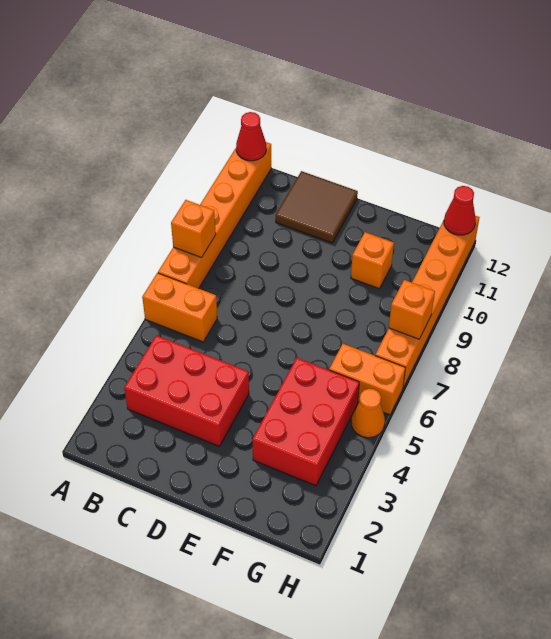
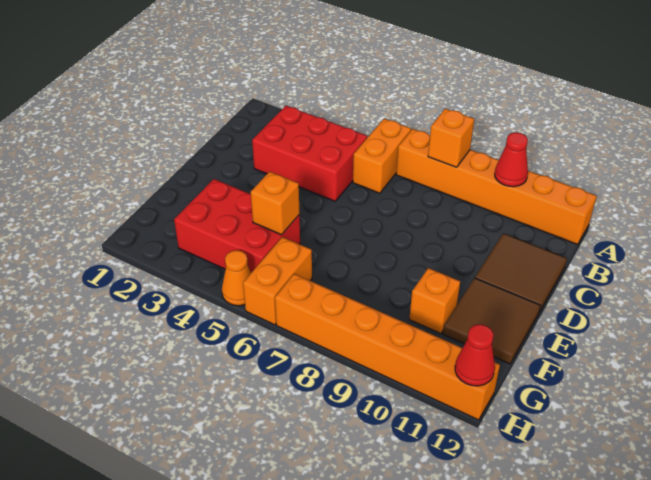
red cone A12 level 2 -> red cone A10 level 2
red brick B3:D4 level 1 -> red brick B3:C5 level 1
none -> brown tile E11:F12 level 1
orange brick H8 level 2 -> orange brick F5 level 2

